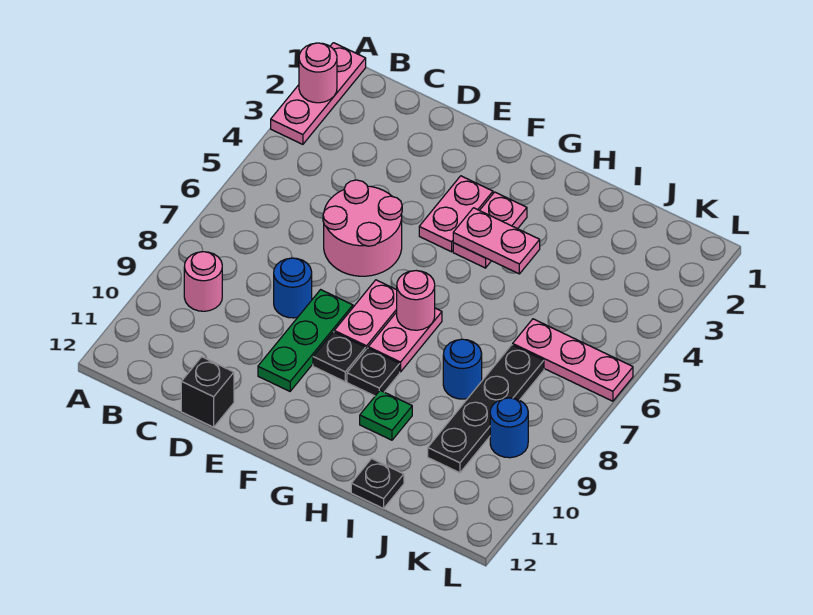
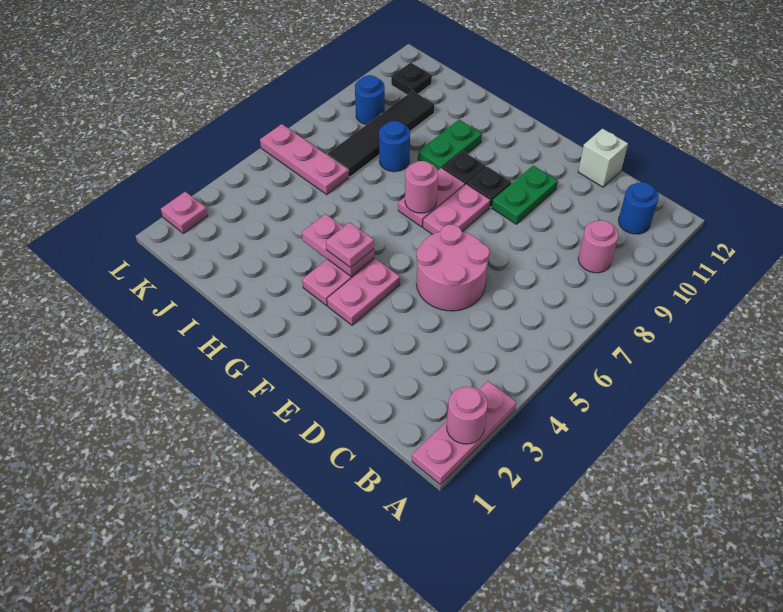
blue round brick D8 level 1 -> blue round brick B11 level 1
black brick D12 level 1 -> white brick D12 level 1
green plate E8:E10 level 1 -> green plate E9:E10 level 1
none -> pink plate G4 level 3
green plate H10 level 1 -> green plate H9:H10 level 1
black plate I12 level 1 -> black plate K11 level 1
black plate J7:J10 level 1 -> black tile J7:J10 level 1
none -> pink plate L2 level 1

